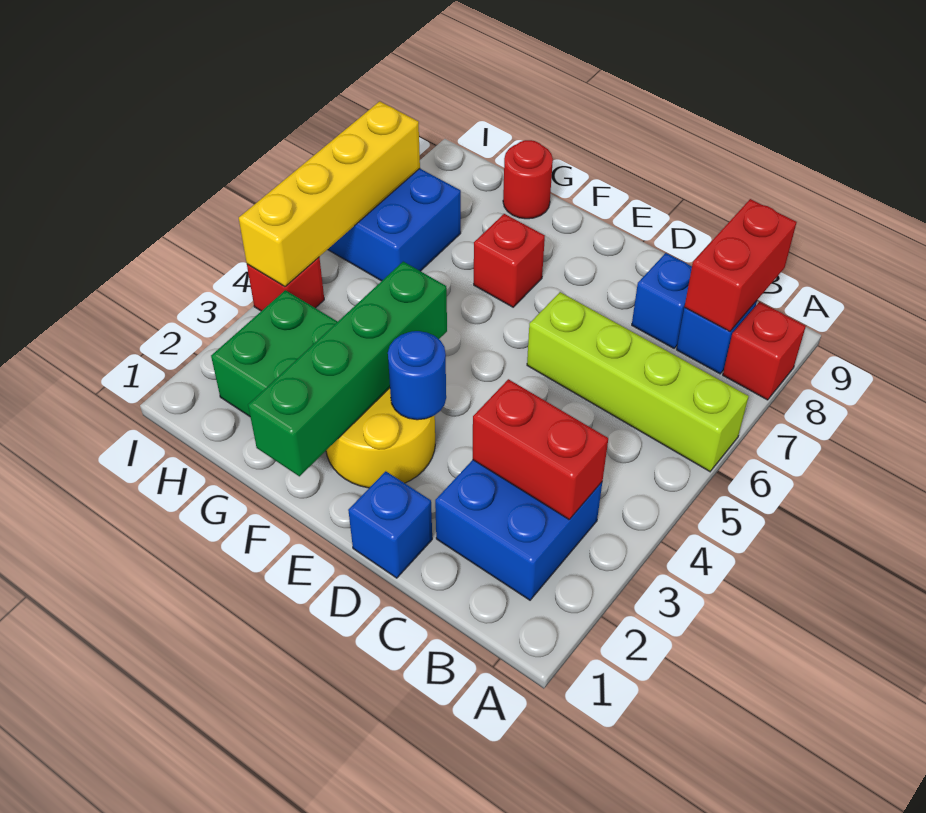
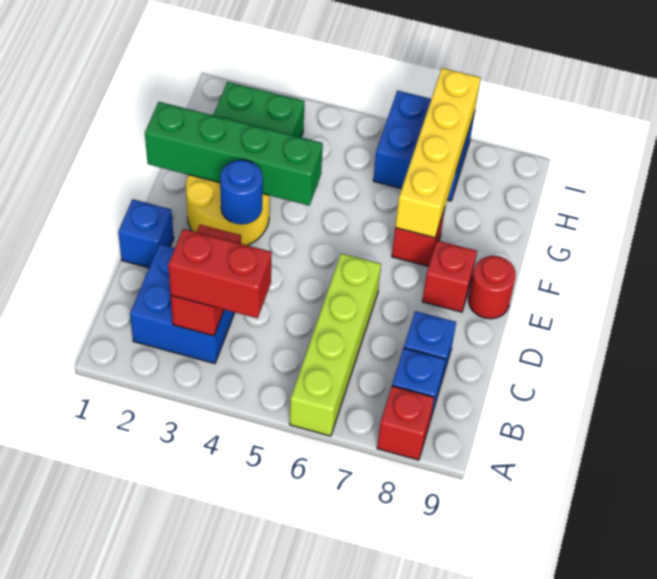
red brick B8:B9 level 2 -> red brick B3:B4 level 3
red round brick G9 level 1 -> red round brick E9 level 1
red brick I4 level 1 -> red brick E8 level 1
yellow brick I4:I7 level 2 -> yellow brick F7:I7 level 2

